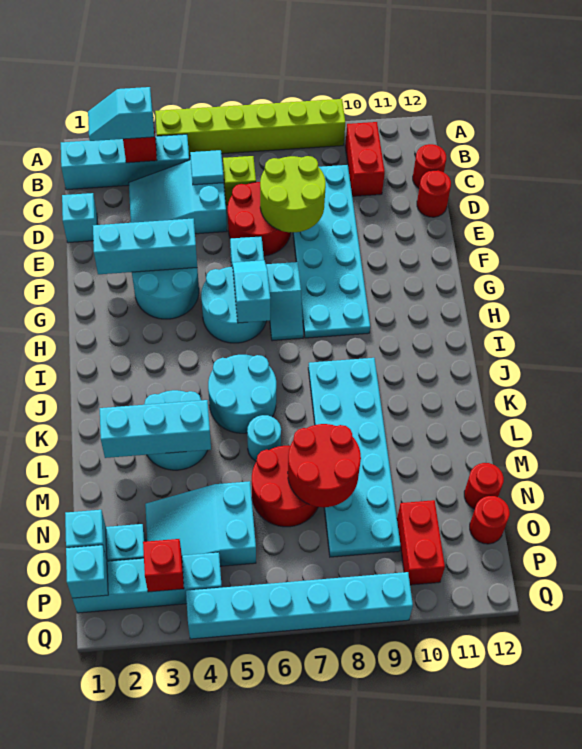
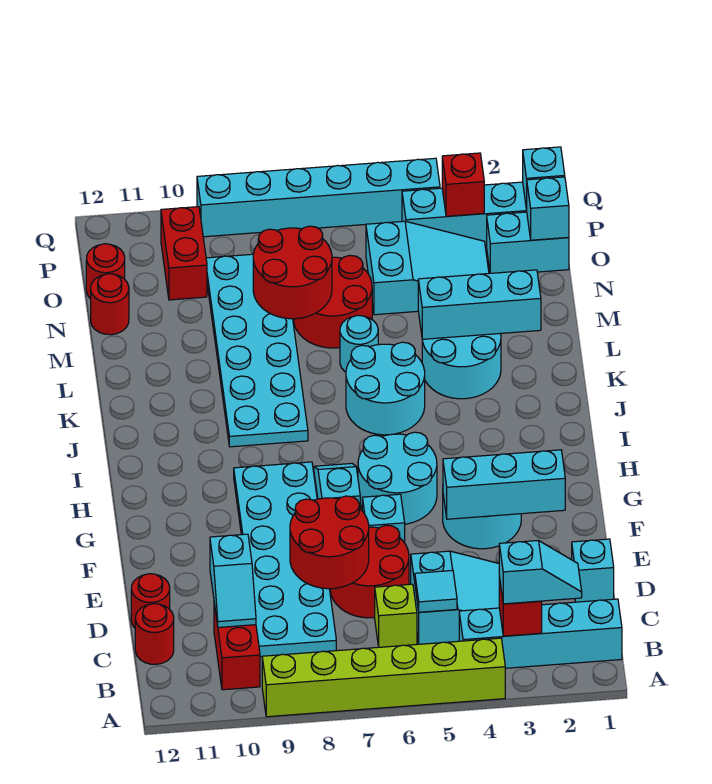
lime round brick D7:E8 level 2 -> red round brick D7:E8 level 2
cyan slope G6:H6 level 2 top H -> cyan slope C10:D10 level 2 top D

